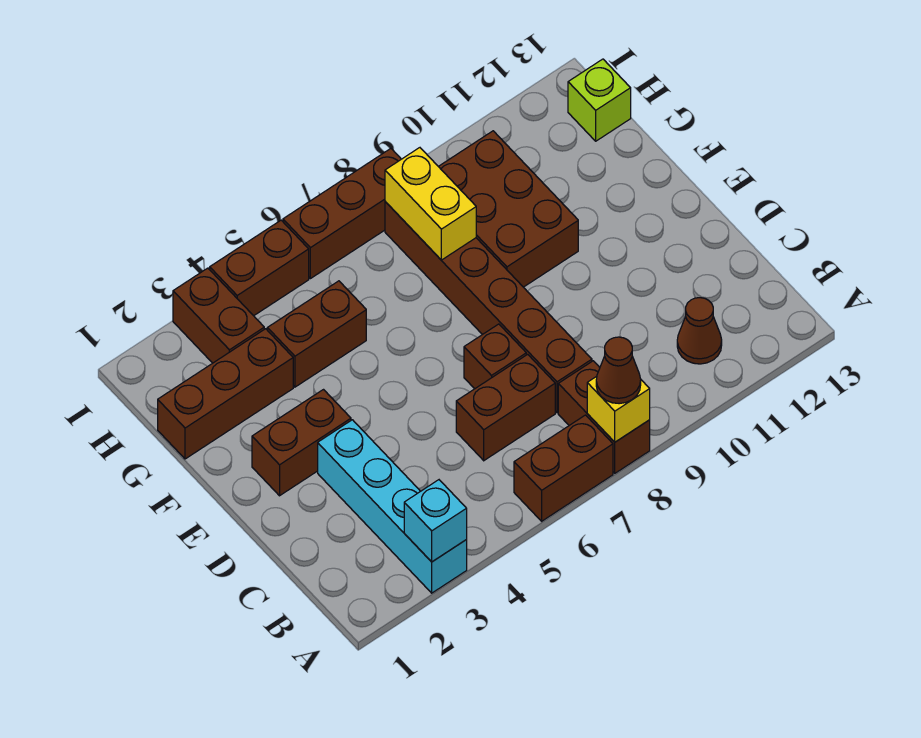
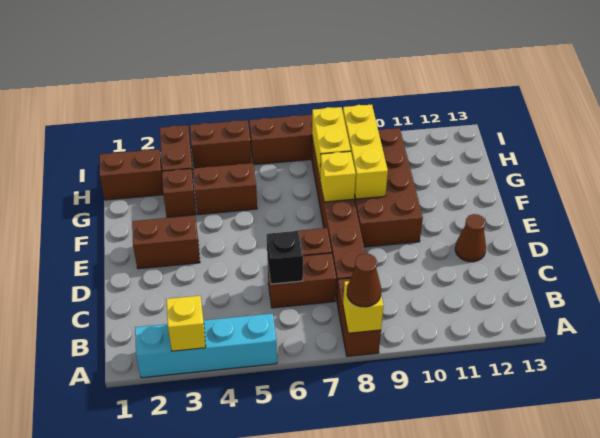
cyan brick A3:D3 level 1 -> cyan brick A2:A5 level 1
cyan brick A3 level 2 -> yellow brick A3 level 2
brown brick A6:A7 level 1 -> brown brick H1:H2 level 1
brown cone B11 level 1 -> brown cone D12 level 1
none -> black brick C6 level 2
none -> yellow brick F8 level 2
brown brick F9:H10 level 1 -> brown brick E9:H10 level 1
none -> yellow brick F9:H9 level 2
brown brick G1:G3 level 1 -> brown brick G3 level 1
lime brick H13 level 1 -> none

